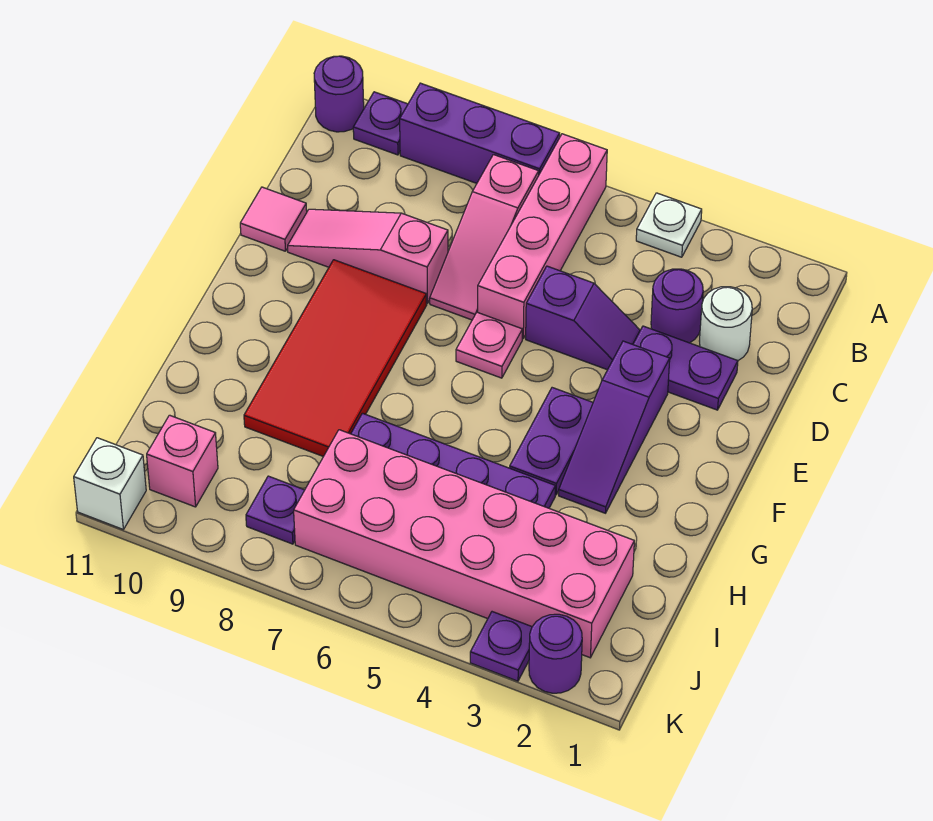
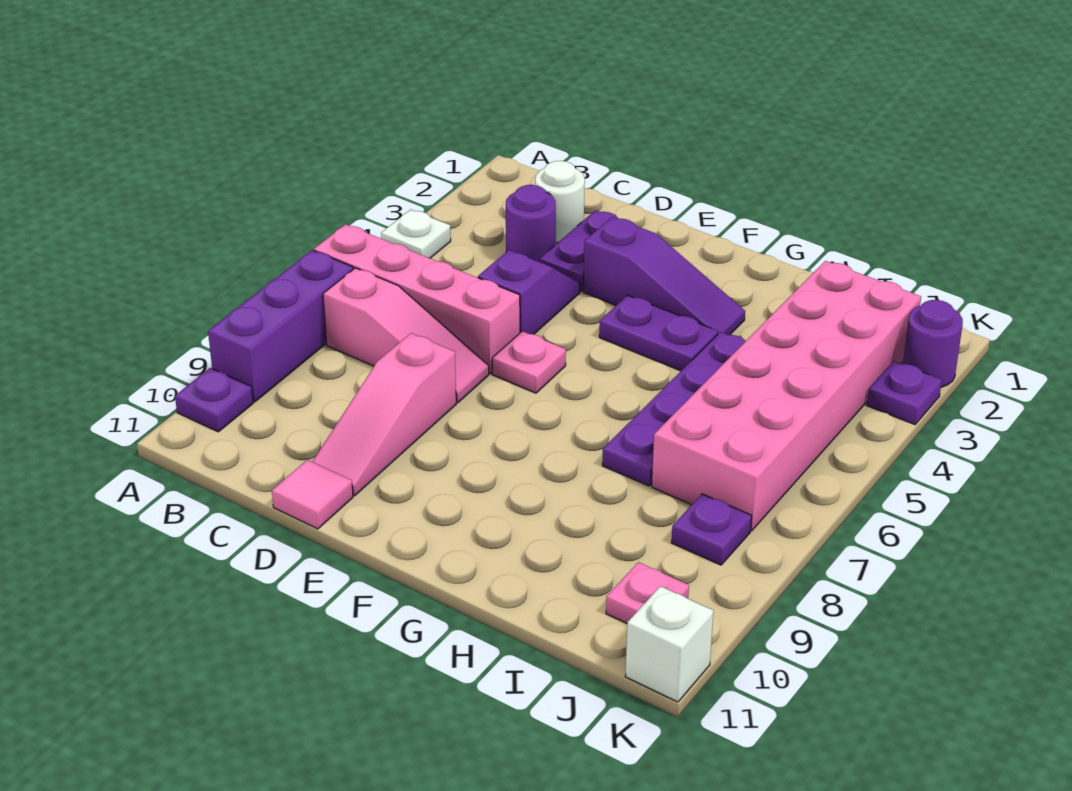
purple round brick A11 level 1 -> none
red tile E8:H9 level 1 -> none
pink brick J10 level 1 -> pink plate J10 level 1

